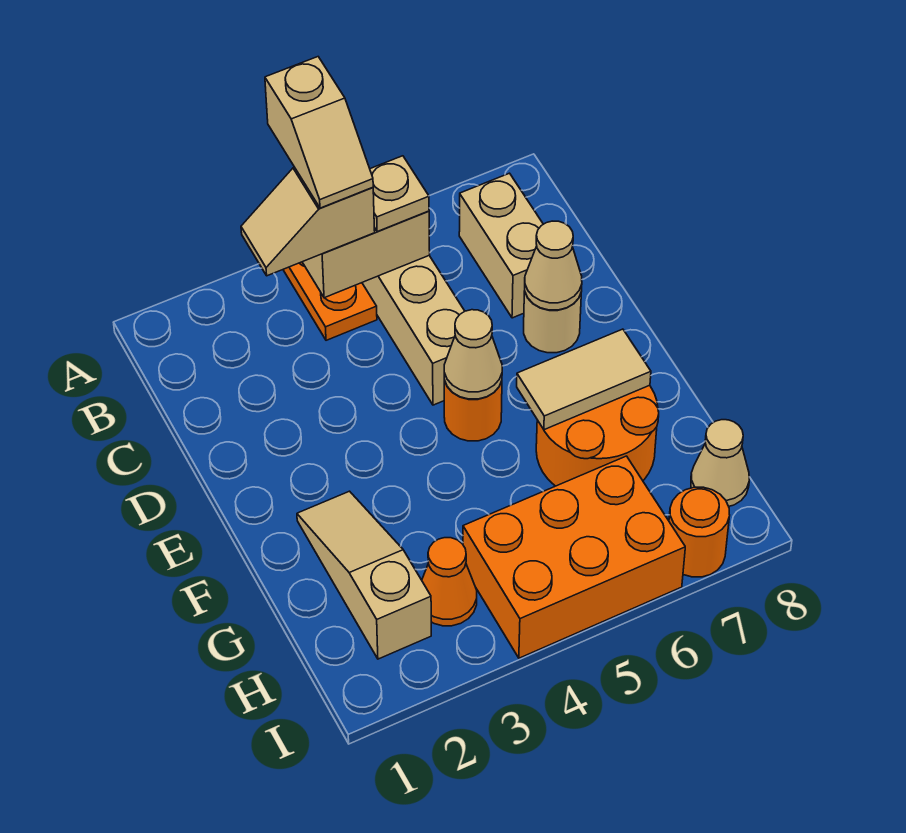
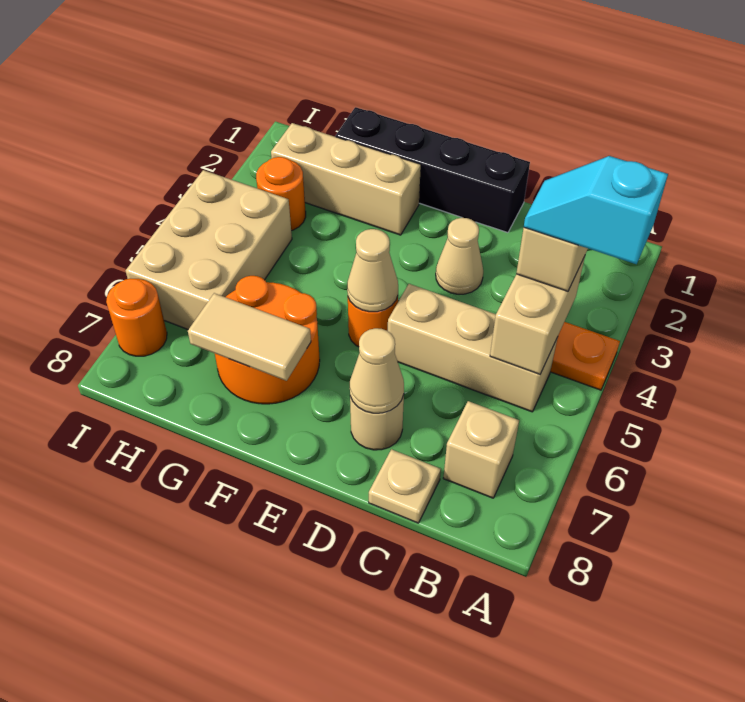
tan slope A4:B4 level 4 top A -> cyan slope A4:B4 level 4 top A
tan plate B5 level 3 -> tan plate C8 level 1
tan brick B7:C7 level 1 -> tan brick B7 level 1
none -> black brick D1:G1 level 1
tan slope F2:H2 level 1 top H -> tan brick F2:H2 level 1
tan tile F6:F7 level 2 -> tan tile F7:G7 level 2
orange cone H3 level 1 -> orange round brick H3 level 1
orange brick H4:I6 level 1 -> tan brick H4:I6 level 1
tan cone H8 level 1 -> tan cone D3 level 1

